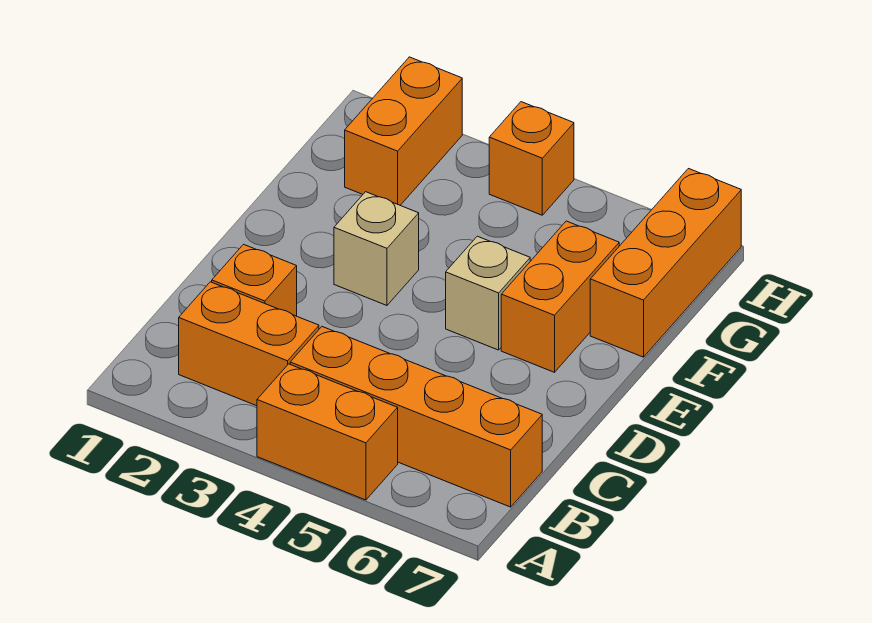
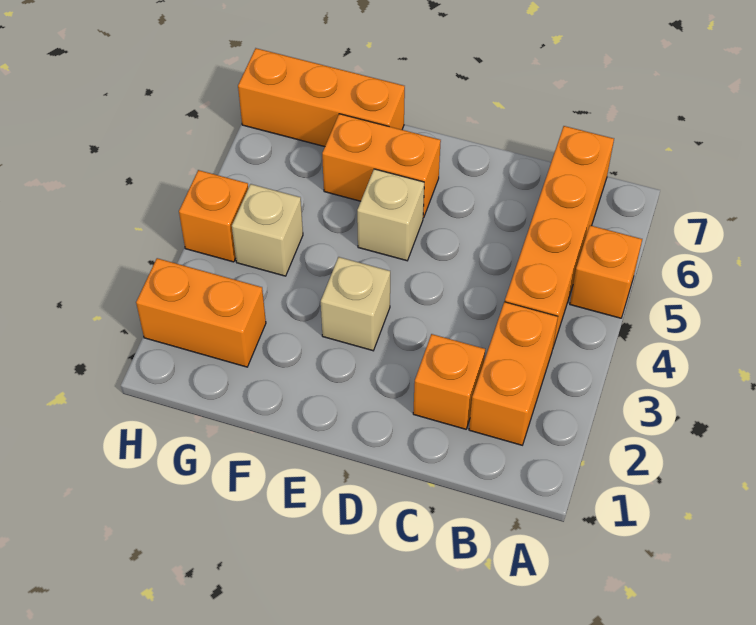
orange brick A4:A5 level 1 -> orange brick A5 level 1
none -> tan brick G4 level 1

